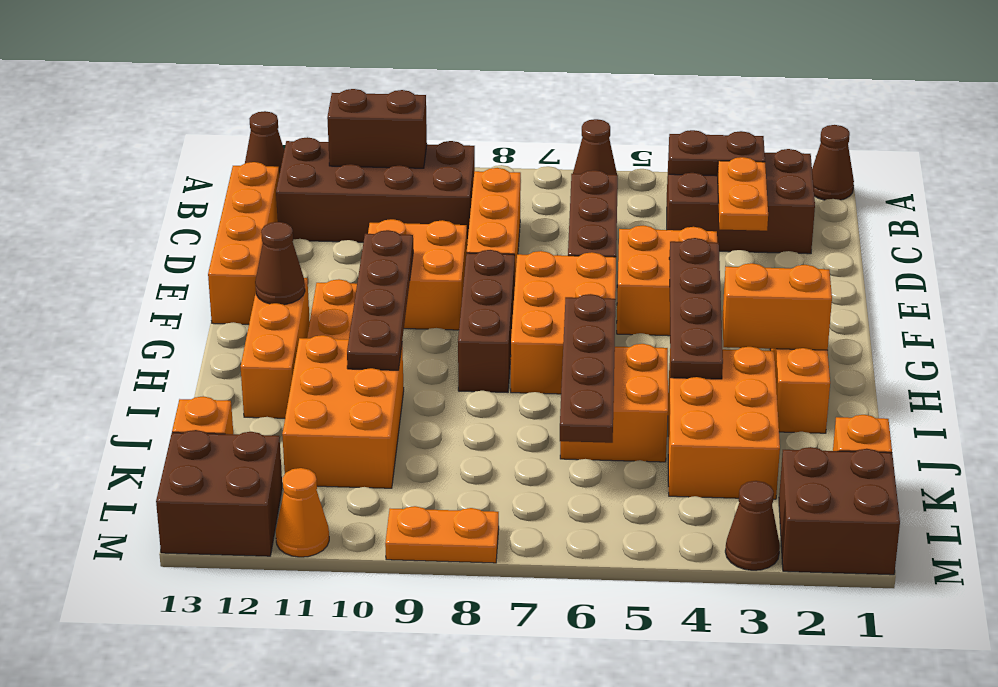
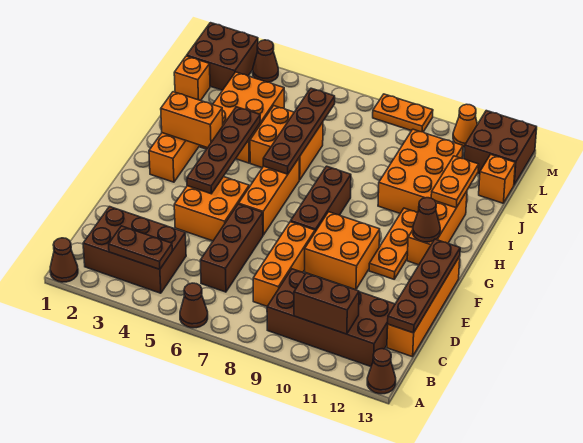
orange plate C3:D3 level 2 -> orange plate I12:J12 level 2
orange brick F6:H7 level 1 -> orange brick F6:H6 level 1
brown plate F10:I10 level 2 -> brown plate C13:F13 level 2

